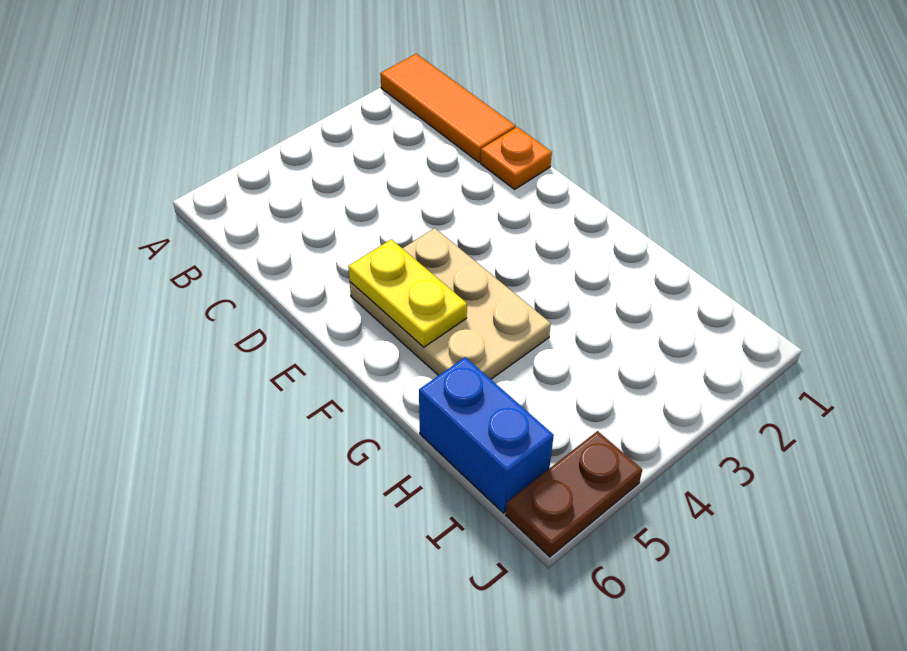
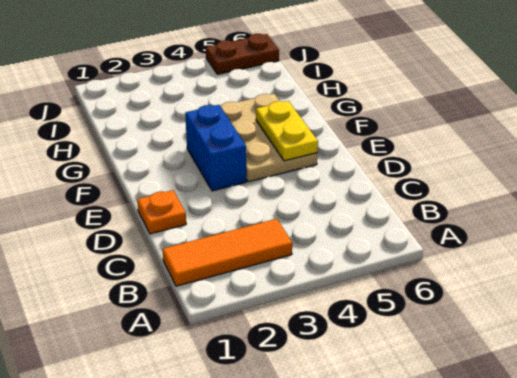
orange tile A1:C1 level 1 -> orange tile B1:B3 level 1
blue brick H6:I6 level 1 -> blue brick E3:F3 level 1

